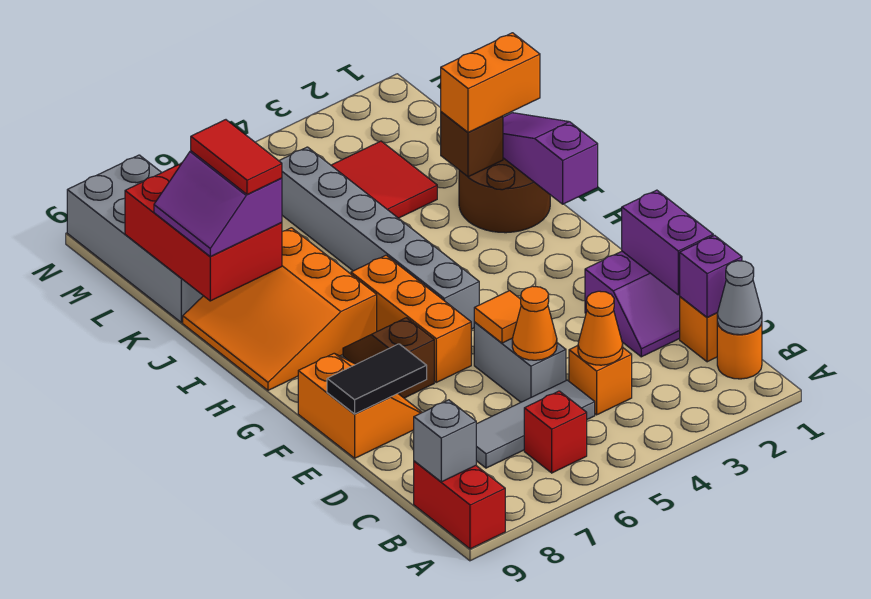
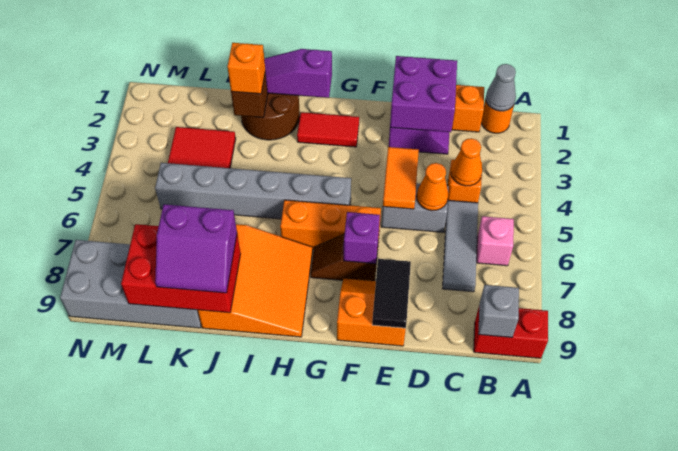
red brick B6 level 1 -> pink brick B6 level 1
purple brick C1 level 2 -> purple brick F7 level 2
purple brick D1:E1 level 2 -> purple brick D1:E2 level 2
orange tile E5 level 2 -> orange tile E4:E5 level 2
orange slope H7:J9 level 1 top 7 -> orange slope H7:J9 level 1 top J
orange brick J1:J2 level 3 -> orange brick J2 level 3
red tile J8:K8 level 4 -> red tile G2:H2 level 1

